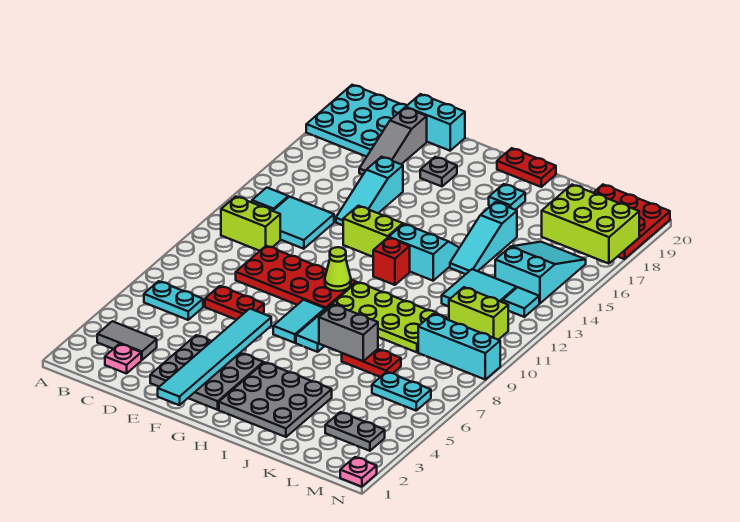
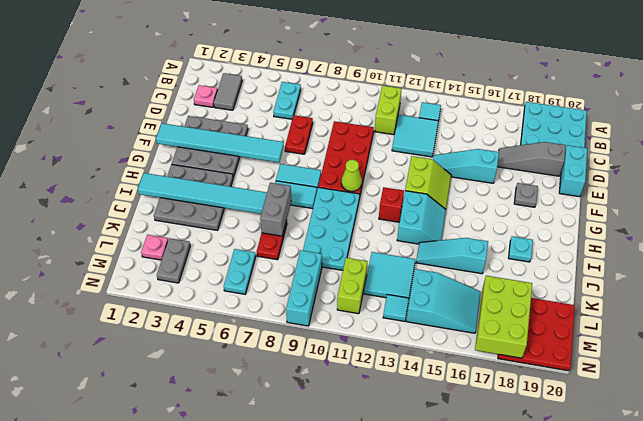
lime plate H9:K10 level 1 -> cyan plate H9:K10 level 1
red plate H20:I20 level 1 -> none
none -> cyan tile I1:I6 level 2
pink plate N1 level 1 -> pink plate L2 level 1

